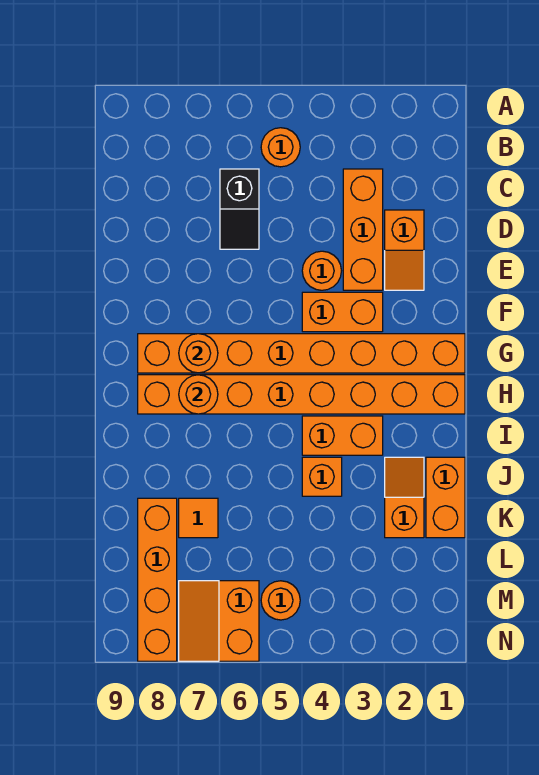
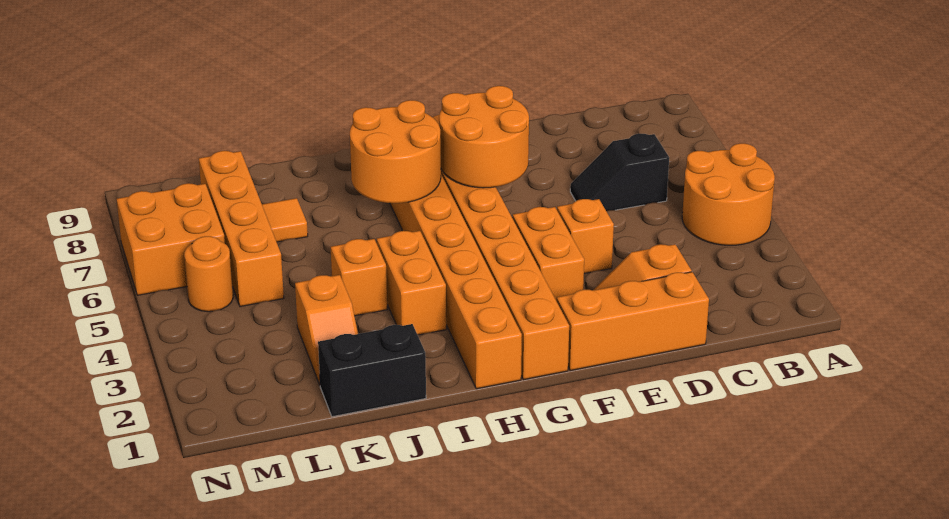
orange round brick B5 level 1 -> orange round brick A4:B5 level 1
orange brick C3:E3 level 1 -> orange brick D1:F1 level 1
orange round brick E4 level 1 -> orange brick E4 level 1
orange round brick G7 level 2 -> orange round brick F6:G7 level 2
orange round brick H7 level 2 -> orange round brick H6:I7 level 2
orange brick J1:K1 level 1 -> black brick J1:K1 level 1
orange slope J2:K2 level 1 top K -> orange slope K2:K3 level 1 top 3
orange brick K8:N8 level 1 -> orange brick L5:L8 level 1
orange slope M6:N7 level 1 top 6 -> orange brick M6:N7 level 1

